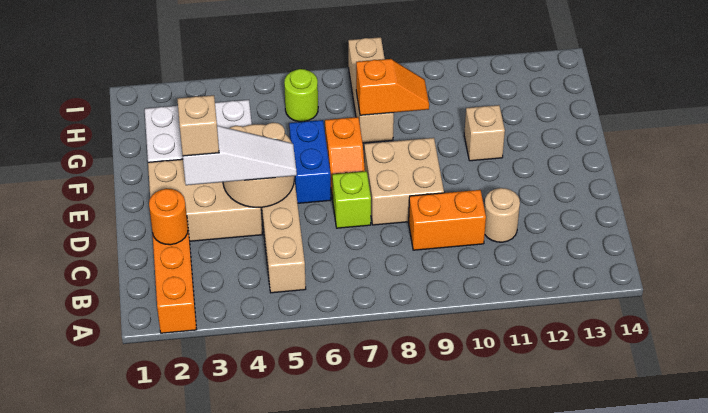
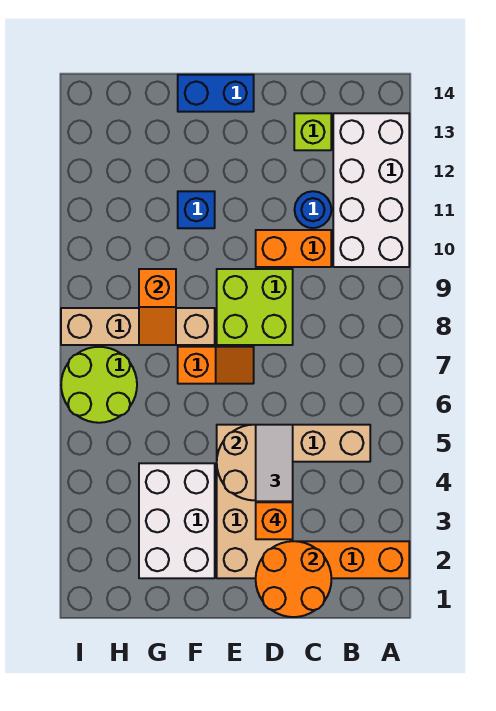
none -> white brick A10:B13 level 1
orange round brick C2 level 2 -> orange round brick C1:D2 level 2
orange brick C9:C10 level 1 -> orange brick C10:D10 level 1
tan round brick C11 level 1 -> blue round brick C11 level 1
tan brick D3 level 4 -> orange brick D3 level 4
lime brick D7 level 1 -> lime brick C13 level 1
tan brick D8:E9 level 1 -> lime brick D8:E9 level 1
blue brick E6:F6 level 1 -> blue brick E14:F14 level 1
tan brick F11 level 1 -> blue brick F11 level 1
tan brick G8:I8 level 1 -> tan brick F8:I8 level 1
orange slope G8:G9 level 2 top 8 -> orange slope G8:G9 level 2 top 9
lime round brick H6 level 1 -> lime round brick H6:I7 level 1

